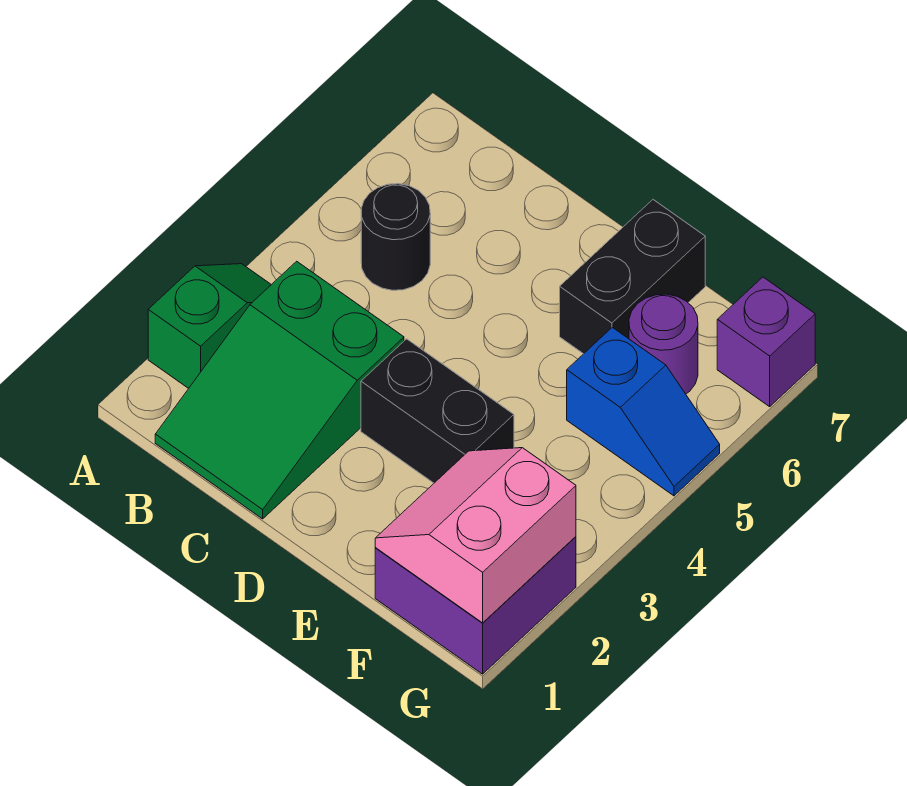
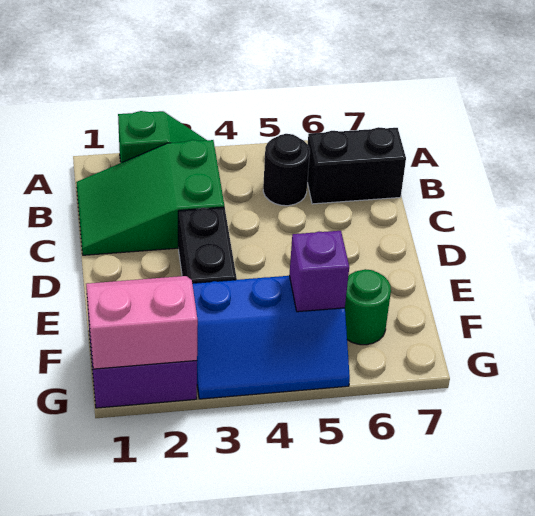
black brick E6:E7 level 1 -> black brick B6:B7 level 1
blue slope F5:G5 level 1 top F -> blue slope F3:G5 level 1 top F
purple round brick F6 level 1 -> green round brick F6 level 1
purple brick G7 level 1 -> purple brick F5 level 2

